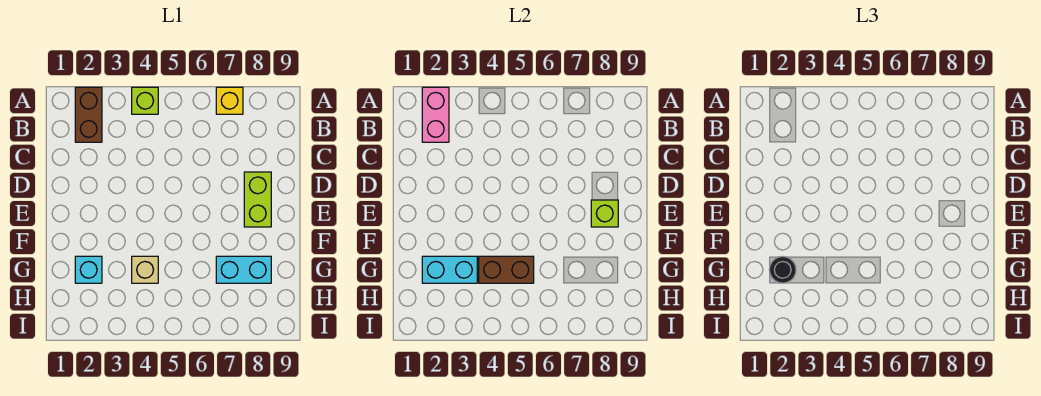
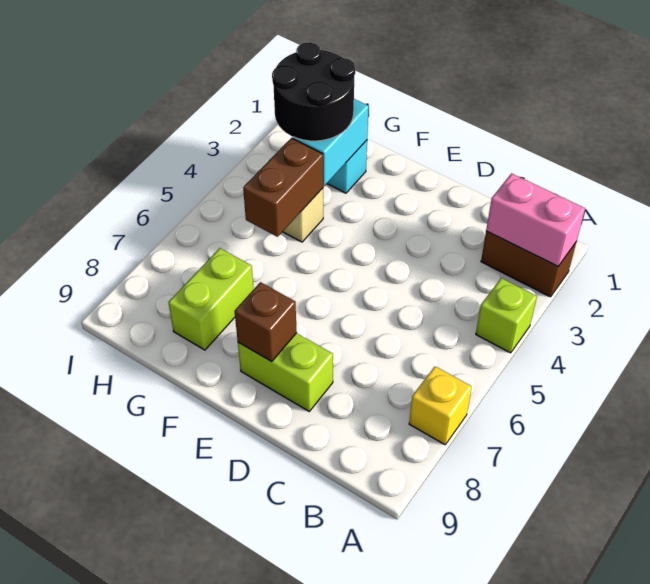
lime brick E8 level 2 -> brown brick E8 level 2
black round brick G2 level 3 -> black round brick G2:H3 level 3
cyan brick G7:G8 level 1 -> lime brick G7:G8 level 1

